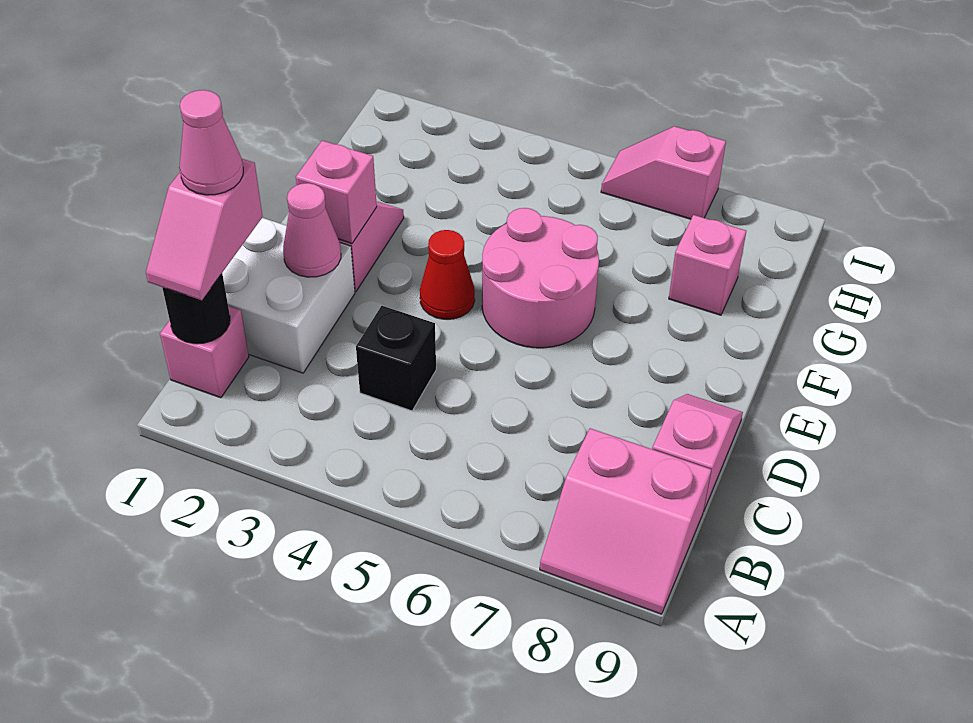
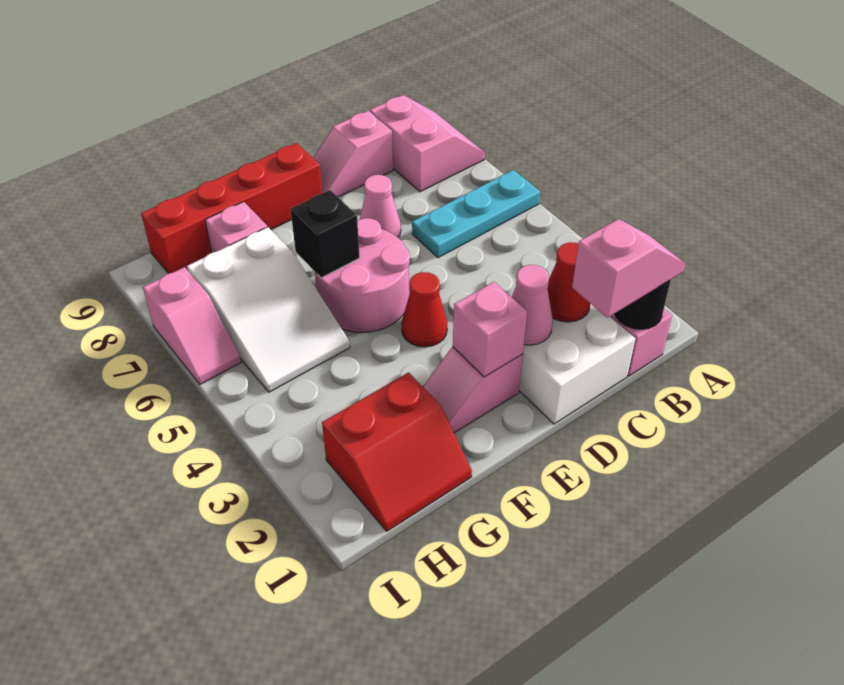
none -> cyan plate A6:C6 level 1
pink cone C1 level 4 -> pink cone D7 level 1
none -> red cone C2 level 2
black brick C4 level 1 -> black brick F6 level 2
none -> red brick E9:H9 level 1
none -> red slope G1:H2 level 1 top 2
none -> white slope G5:H7 level 1 top 7

